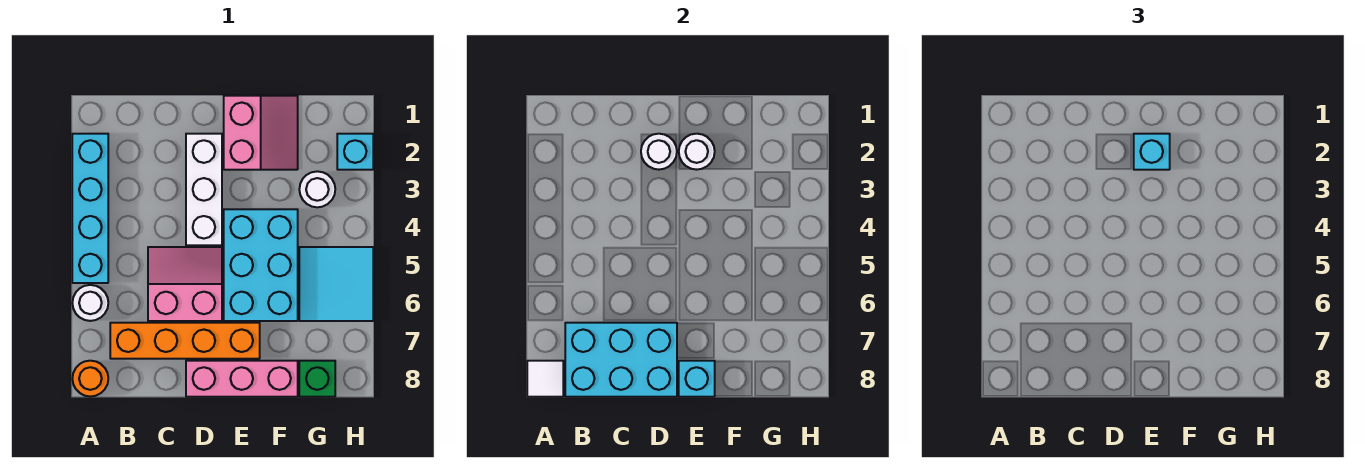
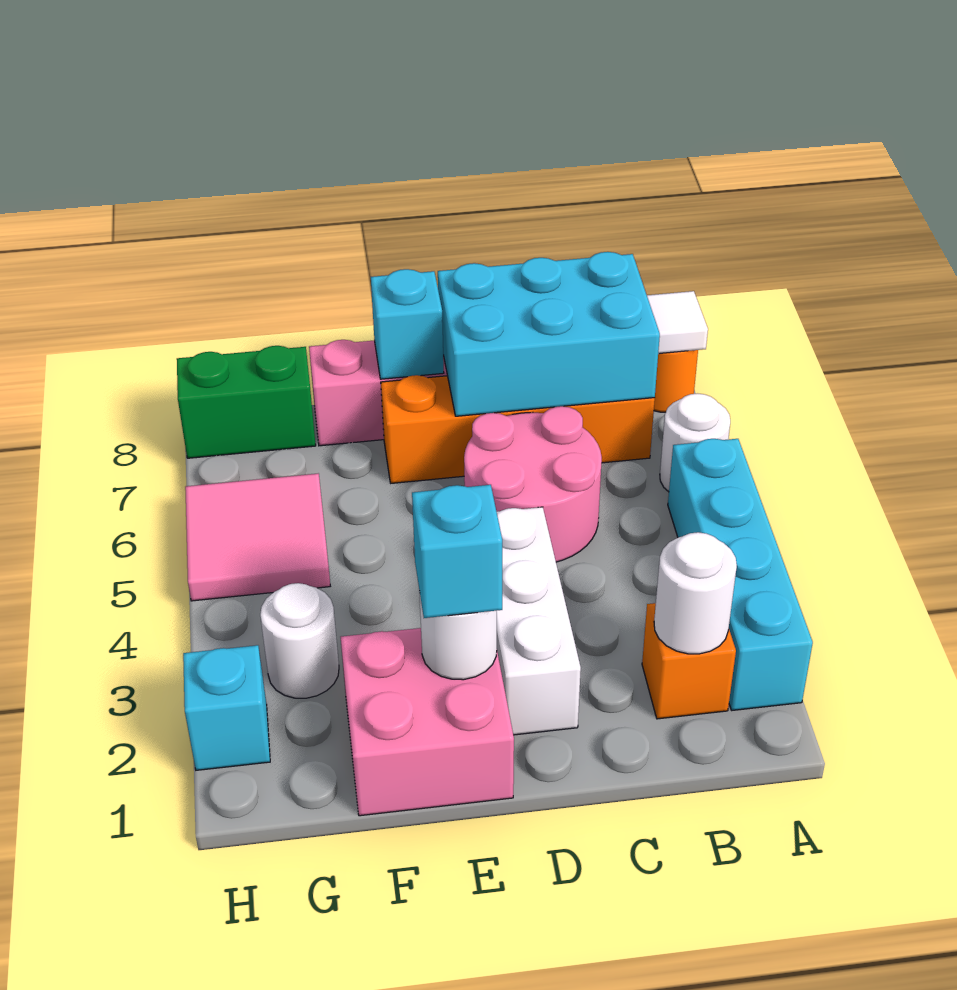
none -> orange brick B2 level 1
pink slope C5:D6 level 1 top 6 -> pink round brick C5:D6 level 1
white round brick D2 level 2 -> white round brick B2 level 2
pink slope E1:F2 level 1 top E -> pink brick E1:F2 level 1
cyan brick E4:F6 level 1 -> none
cyan tile G5:H6 level 1 -> pink tile G5:H6 level 1
green brick G8 level 1 -> green brick G8:H8 level 1

